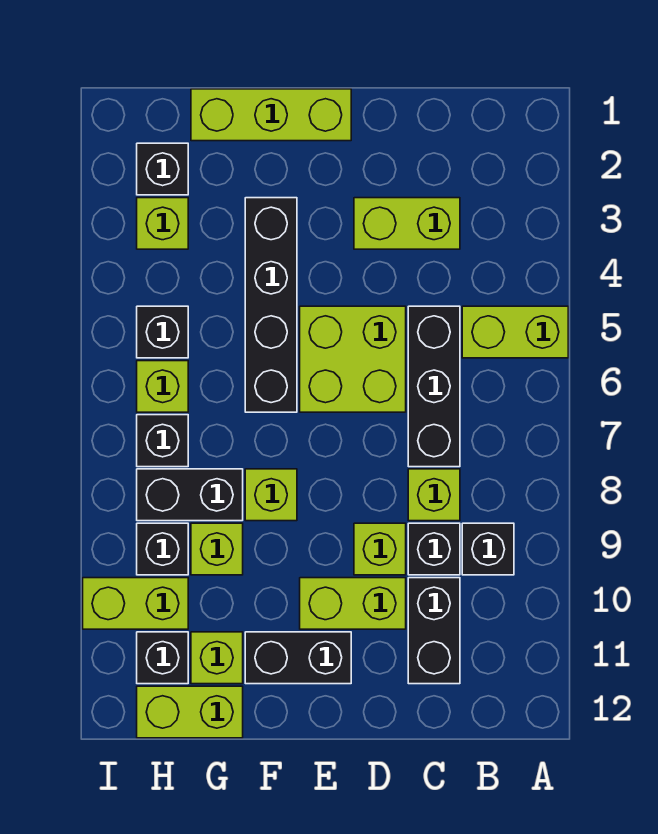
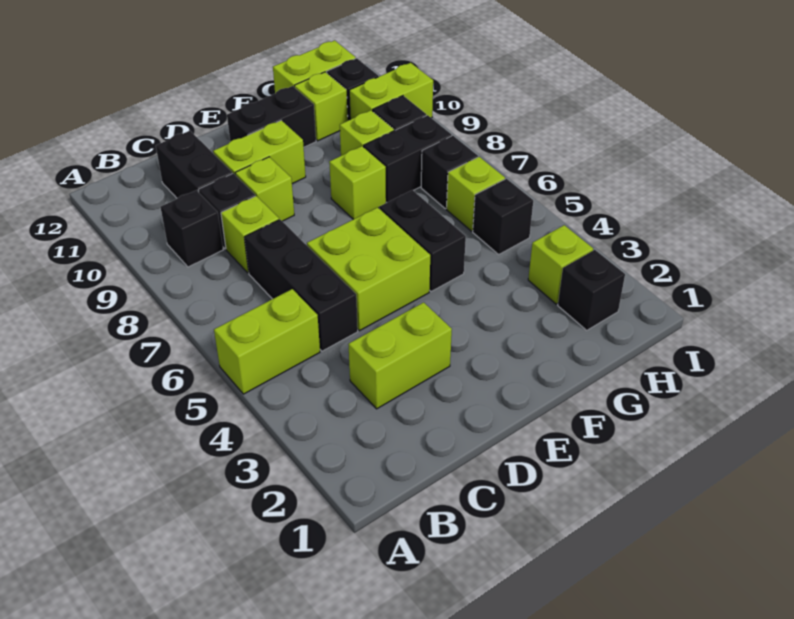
lime brick E1:G1 level 1 -> none
black brick F3:F6 level 1 -> black brick F5:F6 level 1

